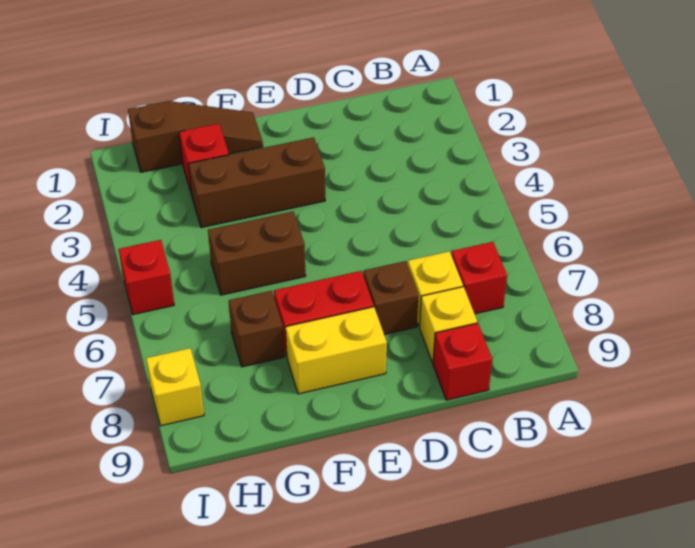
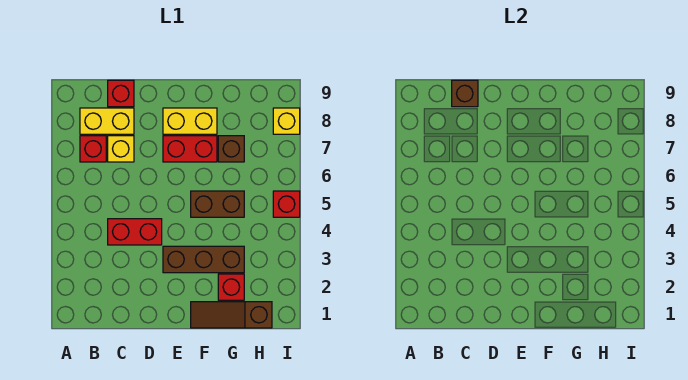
none -> red brick C4:D4 level 1
yellow brick C8 level 1 -> yellow brick B8:C8 level 1
brown brick D7 level 1 -> brown brick C9 level 2

